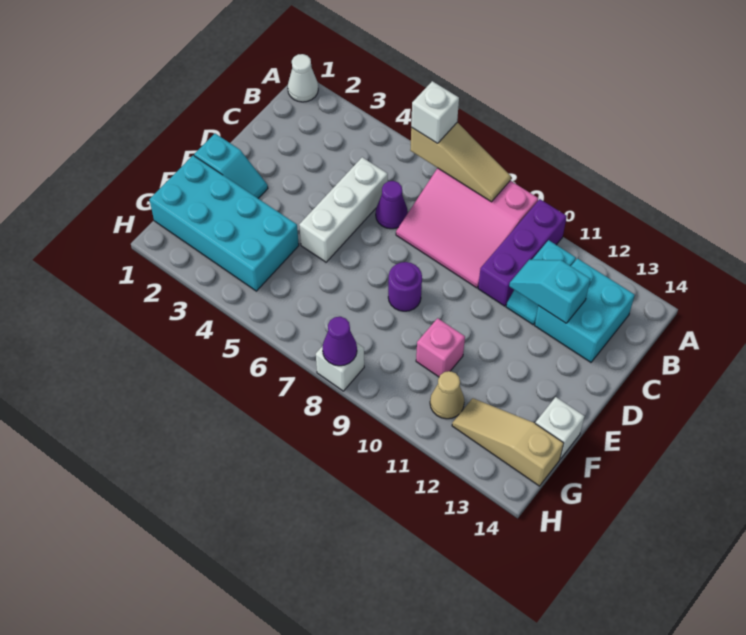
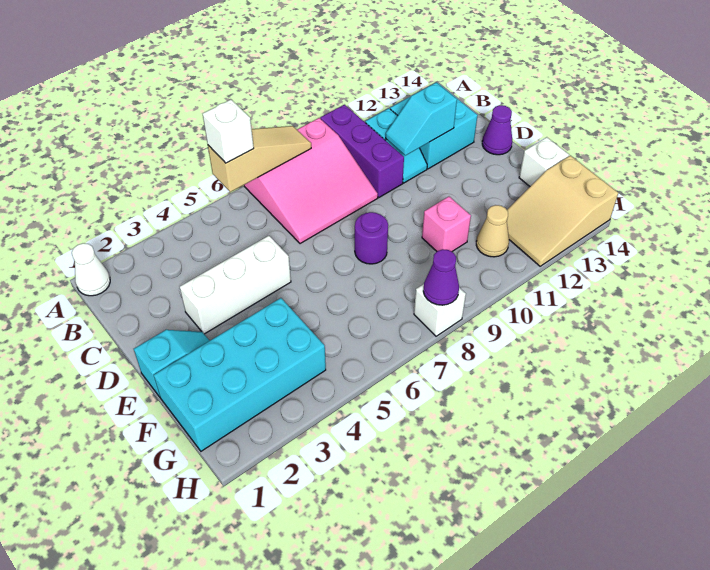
white brick C5:E5 level 1 -> white brick D3:D5 level 1
purple cone C6 level 1 -> purple cone D14 level 1
tan slope G12:G14 level 1 top 14 -> tan slope G12:H14 level 1 top 14

